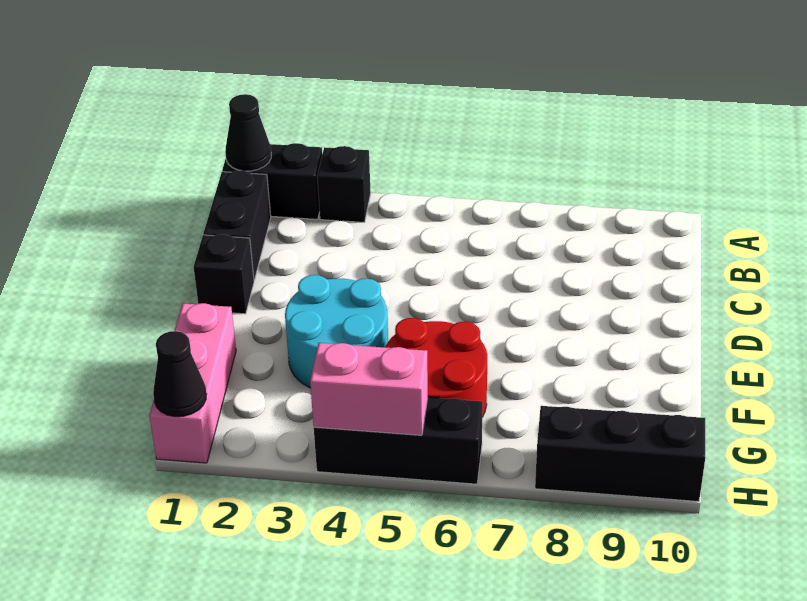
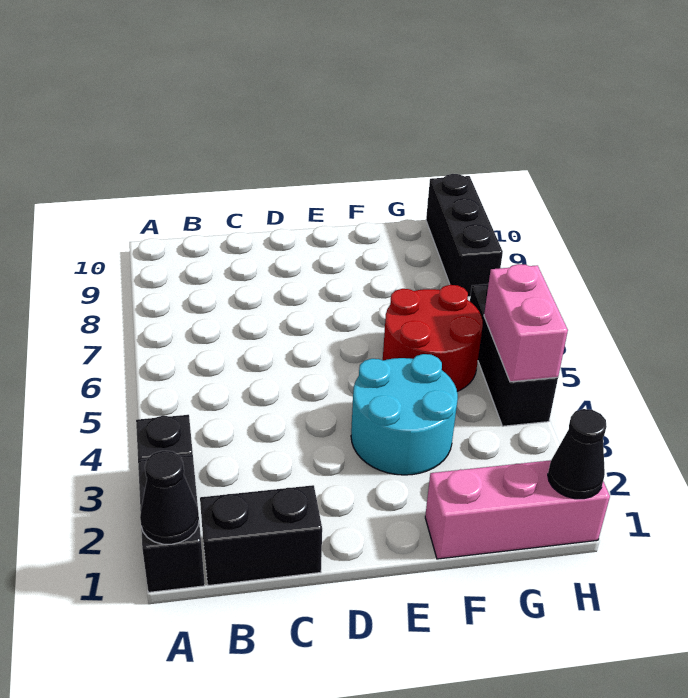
black brick D1 level 1 -> none

